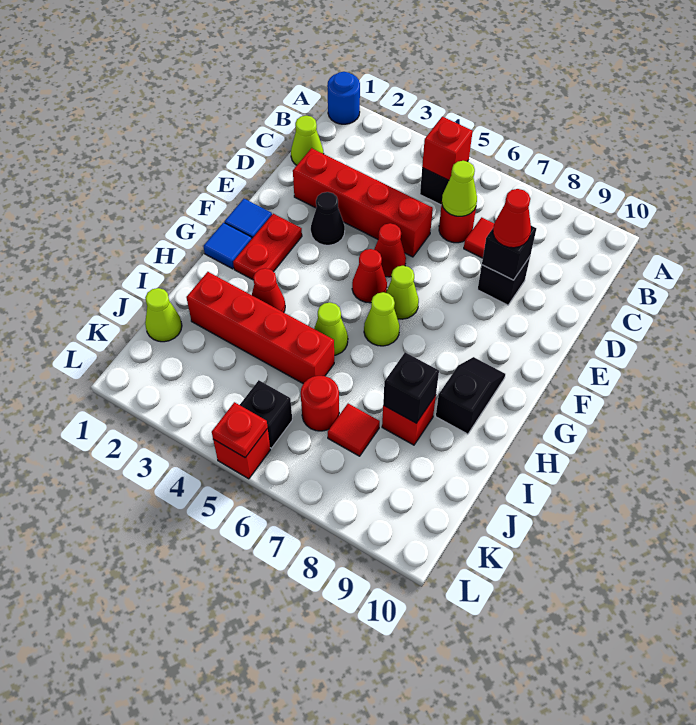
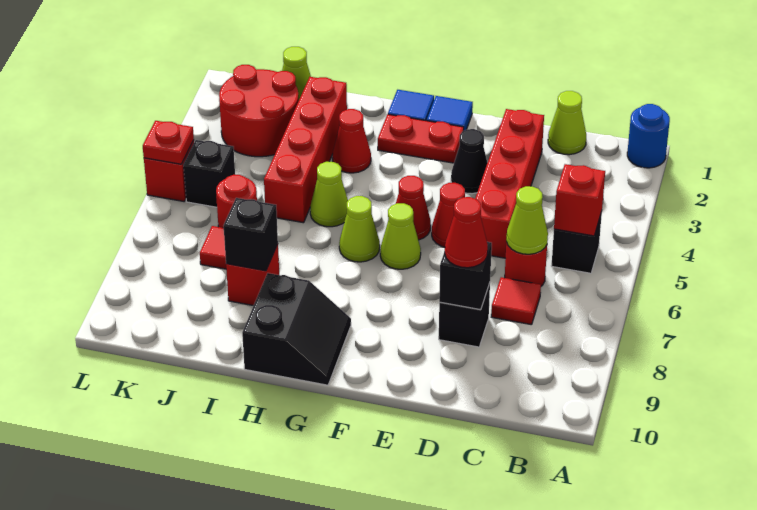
black slope G9:H9 level 1 top H -> black slope G9:H10 level 1 top H
none -> red round brick J2:K3 level 1

